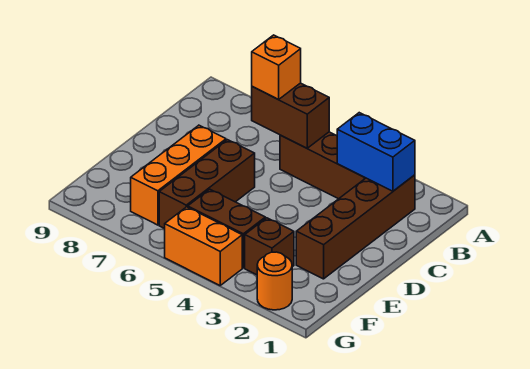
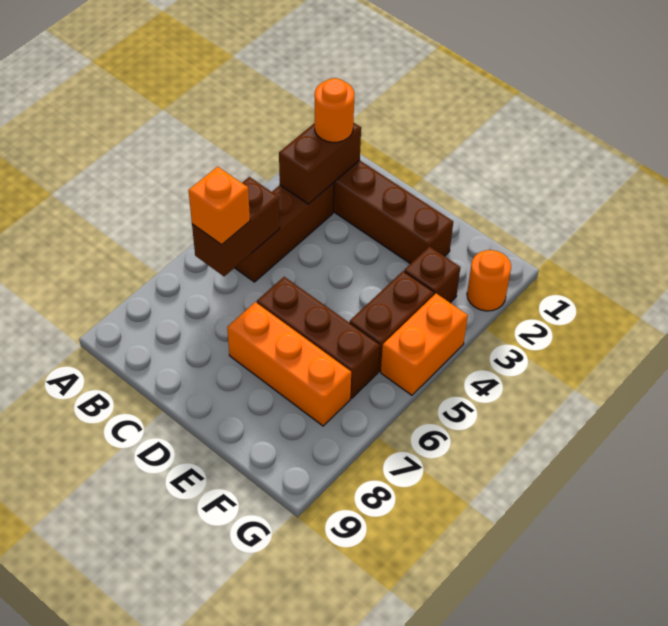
blue brick B2:B3 level 2 -> brown brick B2:B3 level 2
none -> orange round brick B2 level 3

